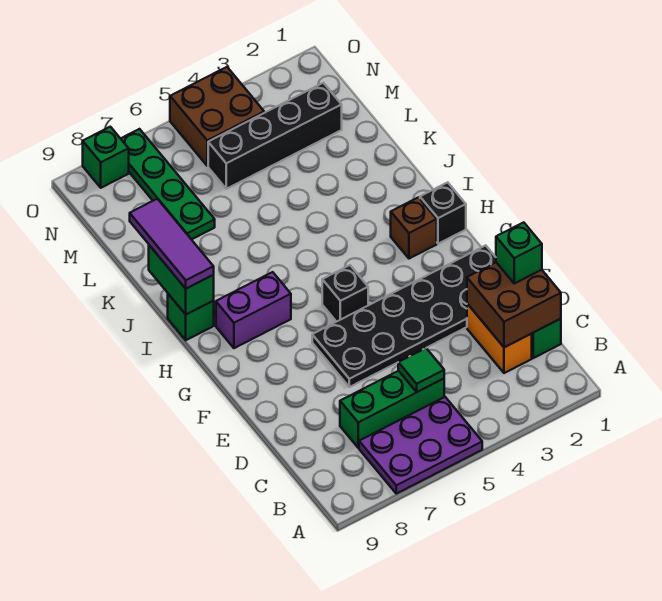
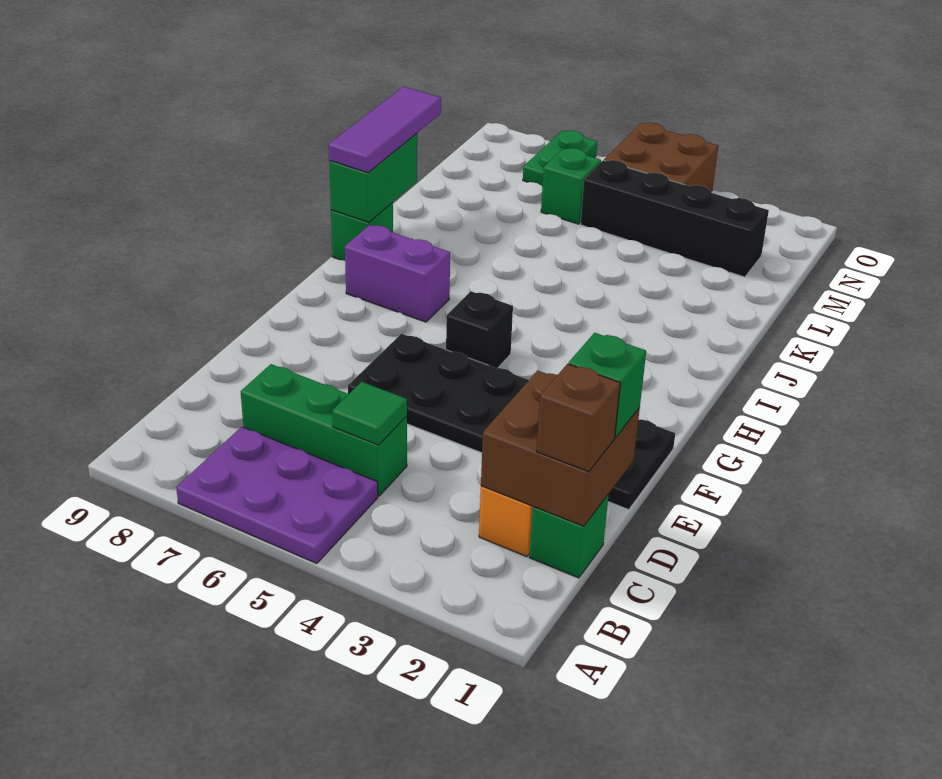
black brick H1 level 1 -> none
brown brick H2 level 1 -> brown brick C1 level 3
green plate L7:O7 level 1 -> green plate N7:O7 level 1
green brick O8 level 1 -> green brick M6 level 1

